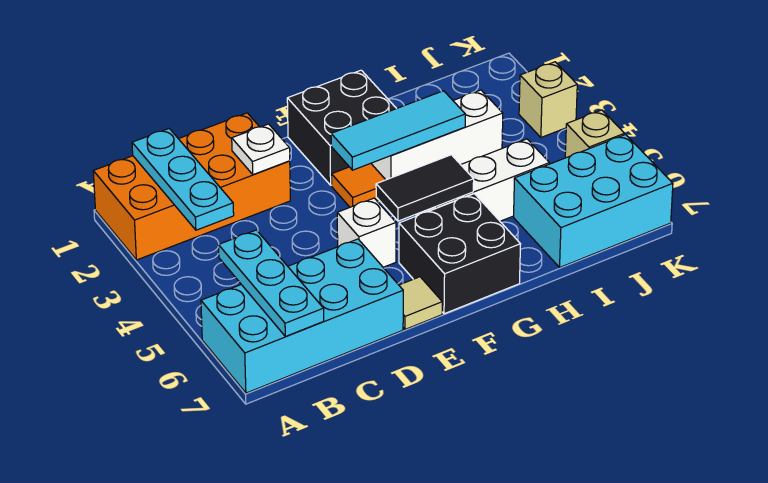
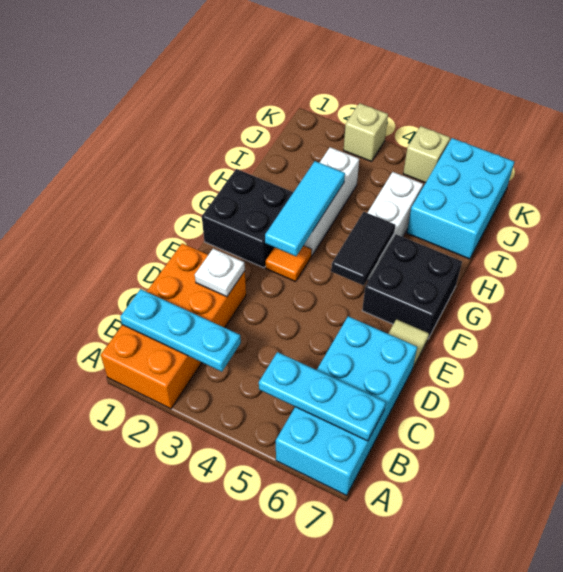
white brick E5 level 1 -> none

